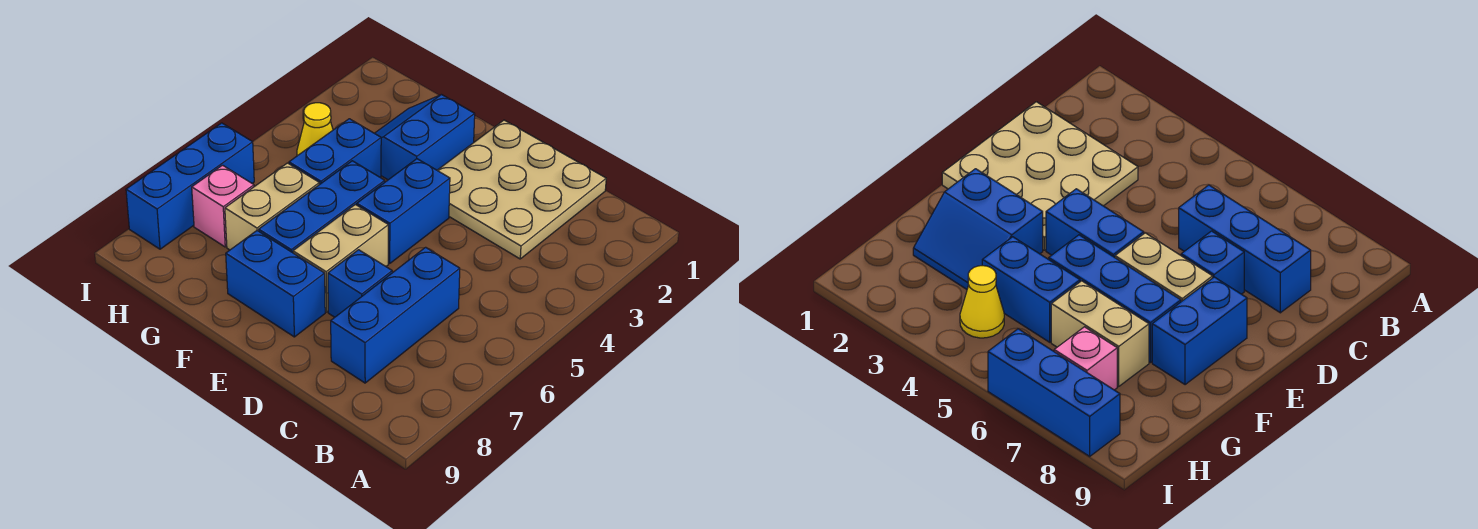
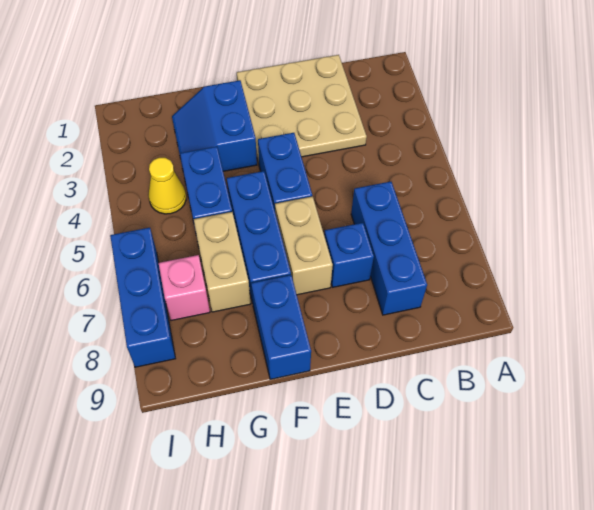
blue brick E8:F8 level 1 -> blue brick F8:F9 level 1

